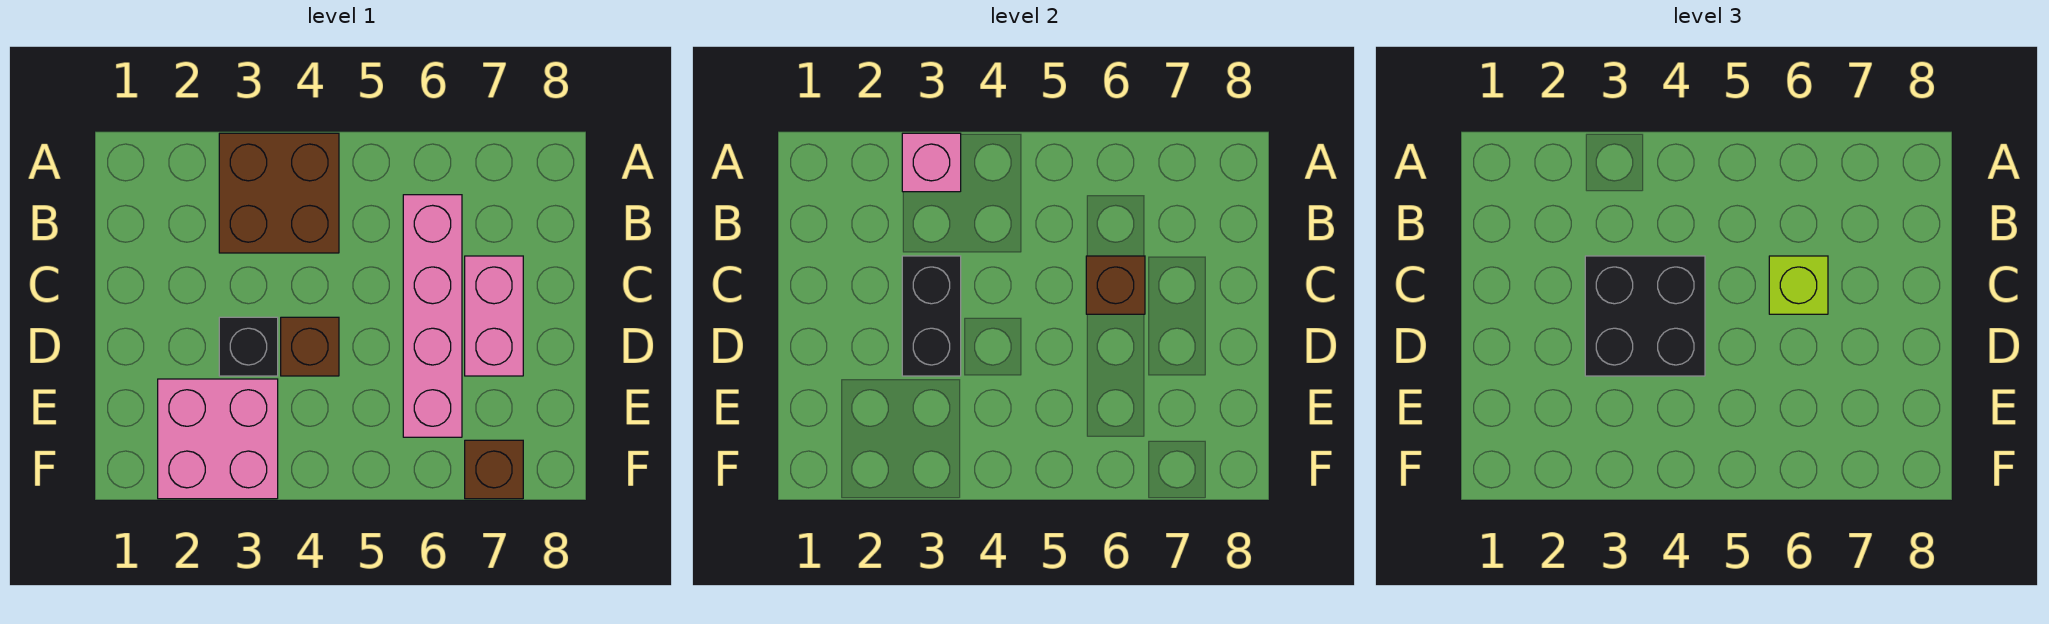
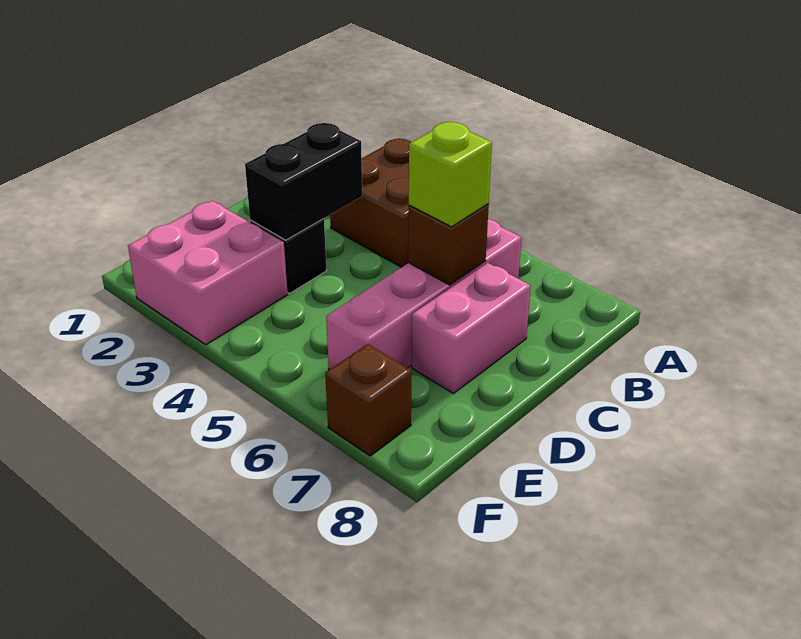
pink brick A3 level 2 -> none
black brick C3:D4 level 3 -> none
brown brick D4 level 1 -> none

